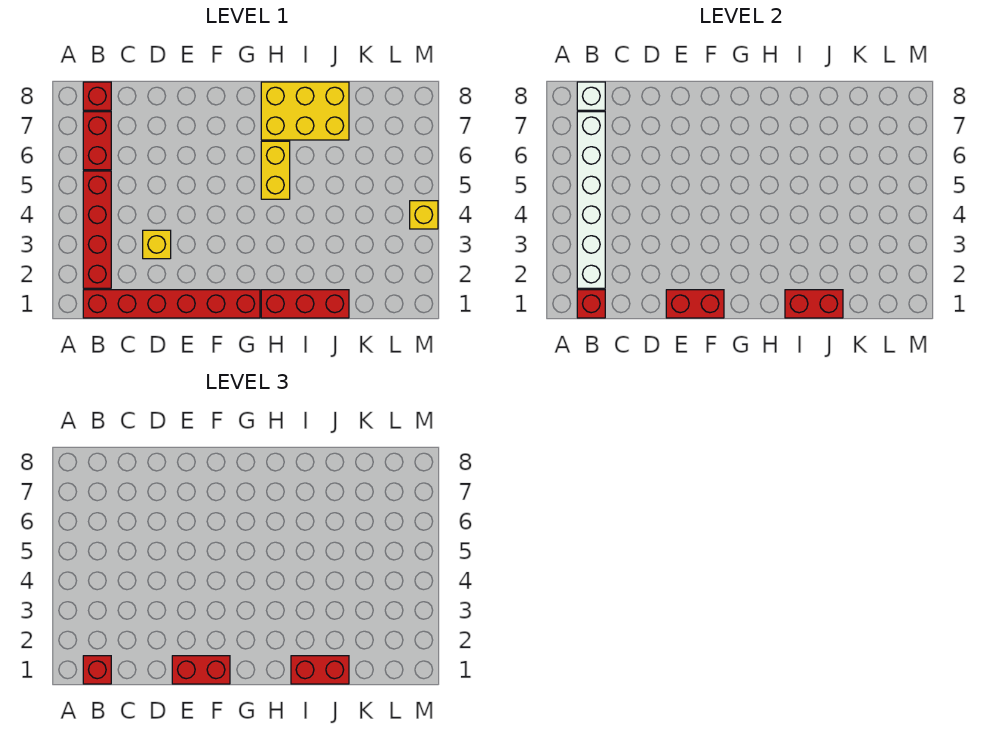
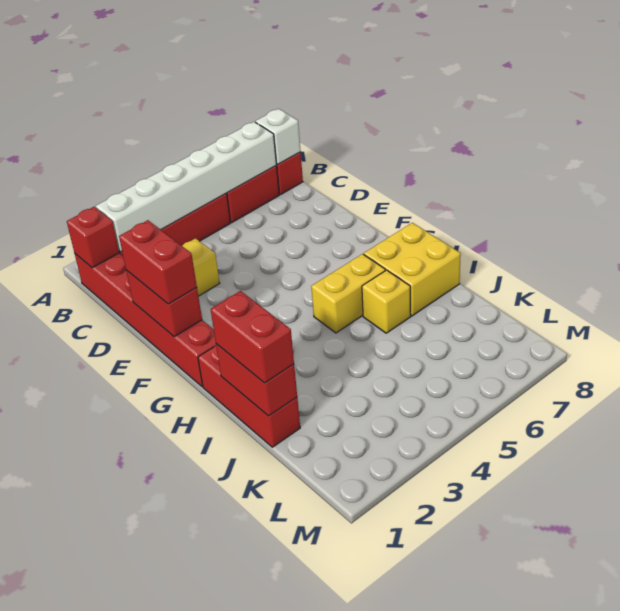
red brick B1 level 3 -> none
yellow brick H7:J8 level 1 -> yellow brick H7:I8 level 1
yellow brick M4 level 1 -> yellow brick I6 level 1

